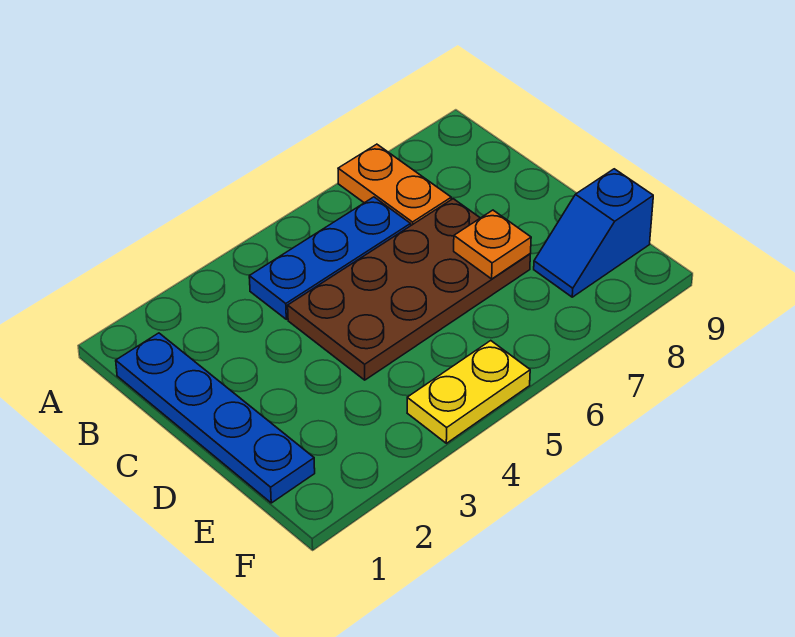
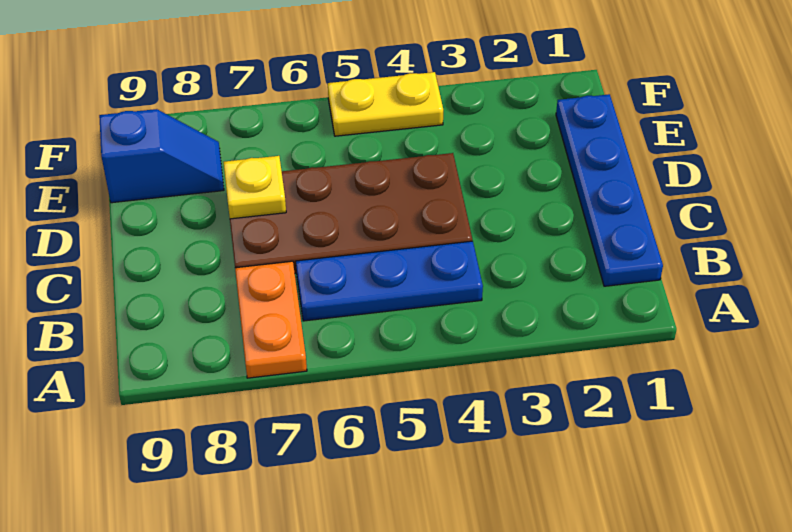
orange plate D7 level 2 -> yellow plate D7 level 2

